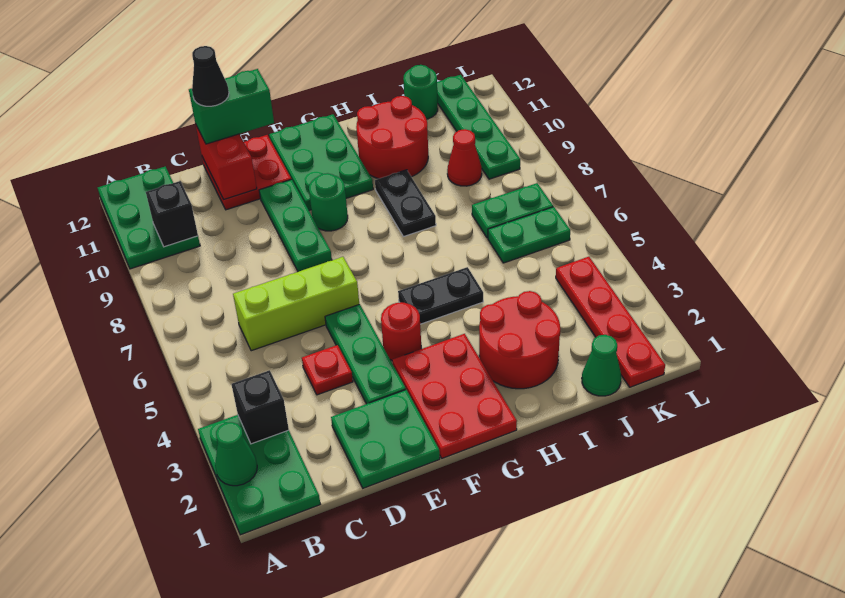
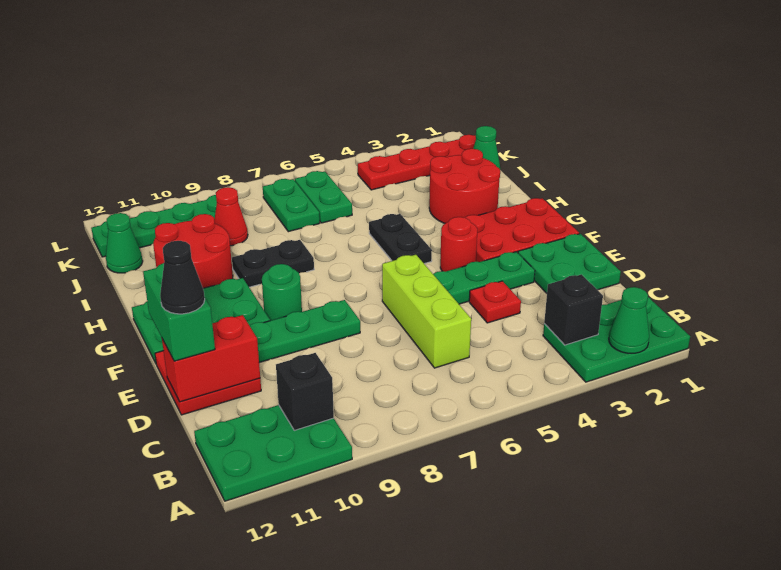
green round brick J12 level 1 -> green cone J12 level 1

